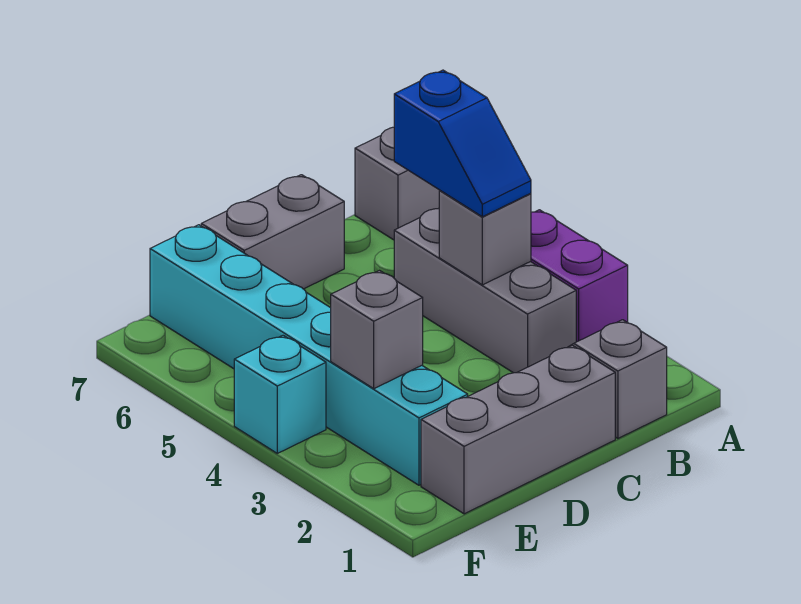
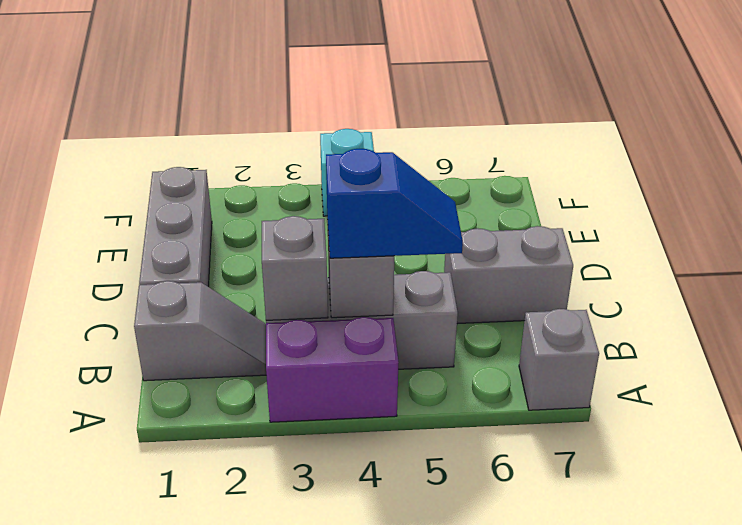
blue slope B4:B5 level 3 top 5 -> blue slope B4:B5 level 3 top 4
grey brick C7:D7 level 1 -> grey brick C6:C7 level 1
cyan brick E2:E7 level 1 -> none
grey brick E3 level 2 -> grey brick B3 level 2

